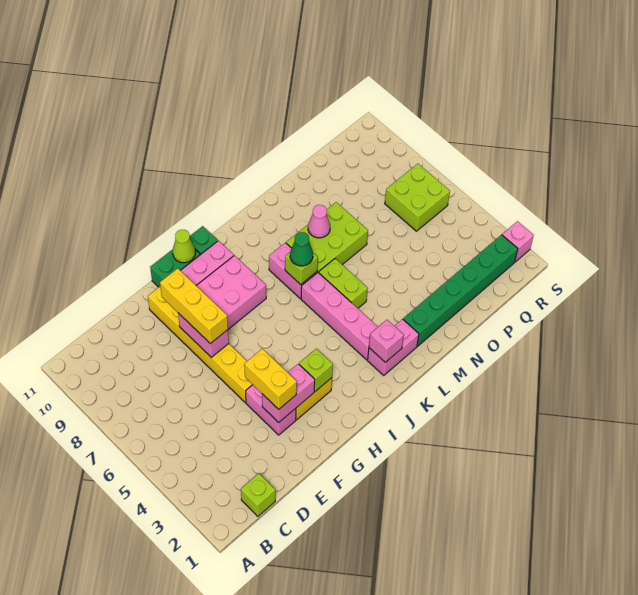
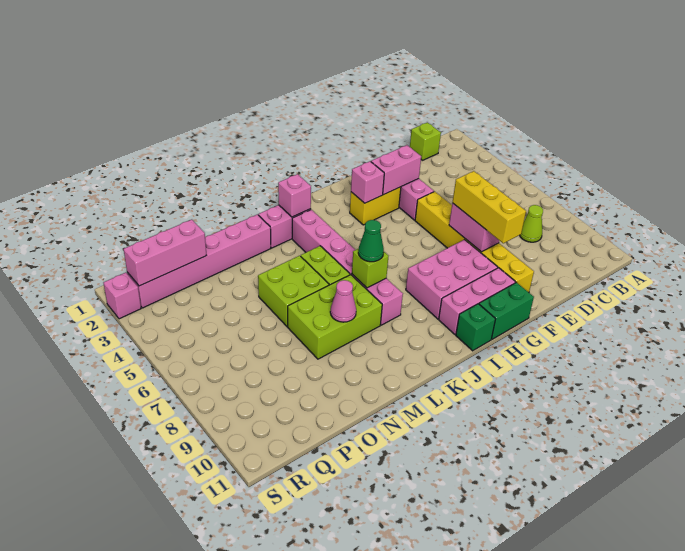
yellow brick F3:F4 level 3 -> none
lime brick H3 level 2 -> pink brick H3 level 2
lime cone H11 level 2 -> lime cone C8 level 1
green brick M2:R2 level 1 -> pink brick M2:R2 level 1
none -> pink brick P2:R2 level 2
lime brick Q6:R7 level 1 -> lime brick M5:N6 level 1

